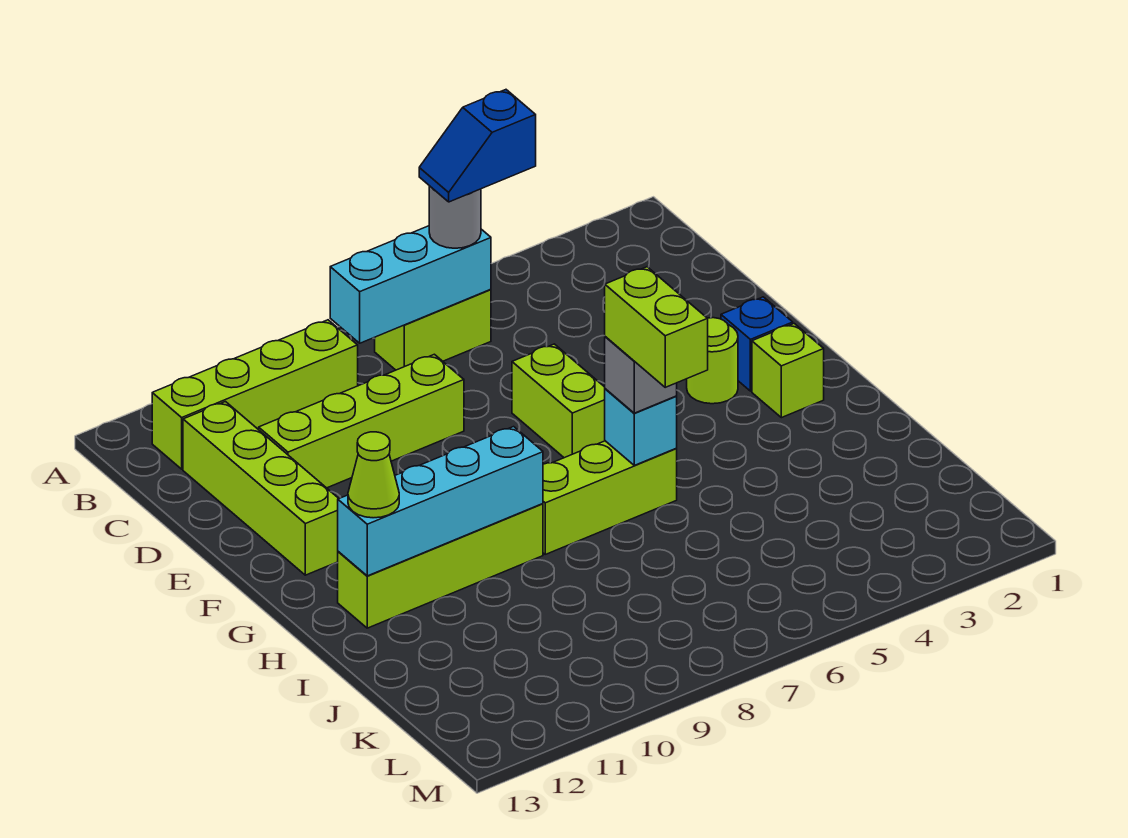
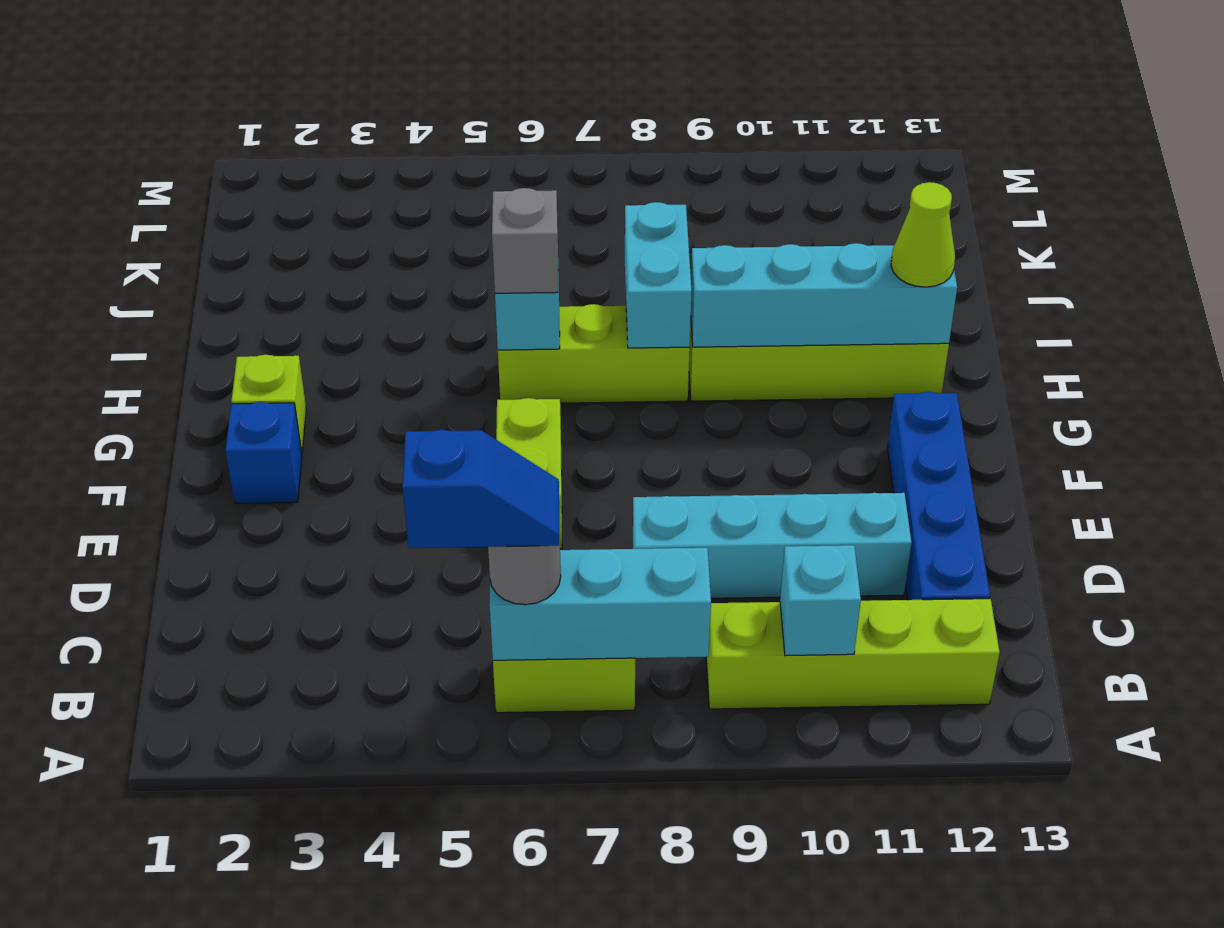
none -> cyan brick B10 level 2
lime brick C12:F12 level 1 -> blue brick C12:F12 level 1
lime brick D8:D11 level 1 -> cyan brick D8:D11 level 1
lime round brick F3 level 1 -> none
lime brick H6:I6 level 4 -> none
none -> cyan brick H8:I8 level 2

